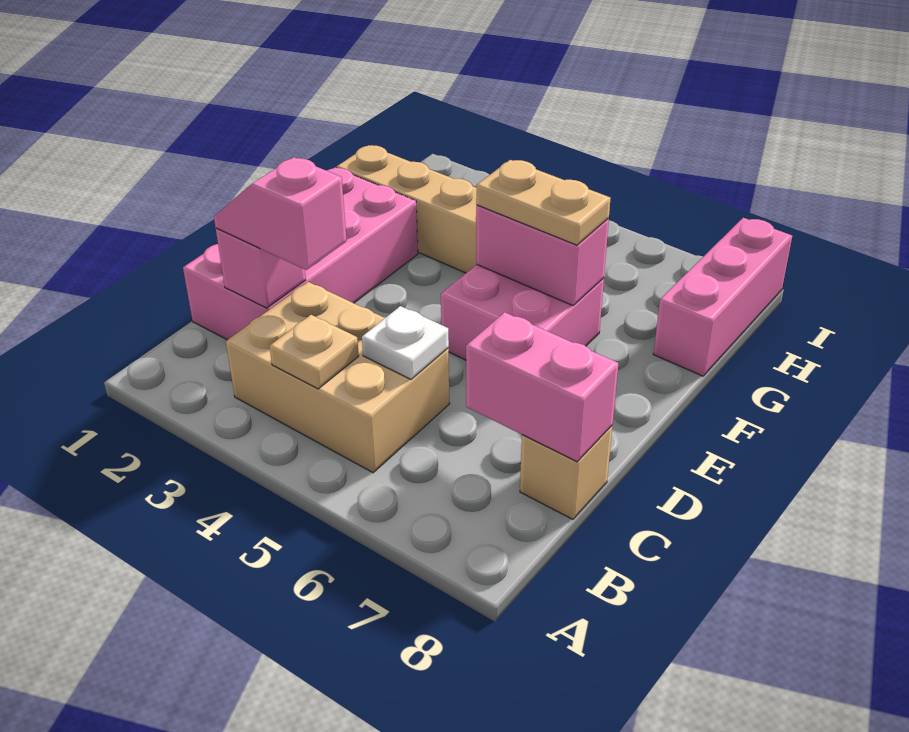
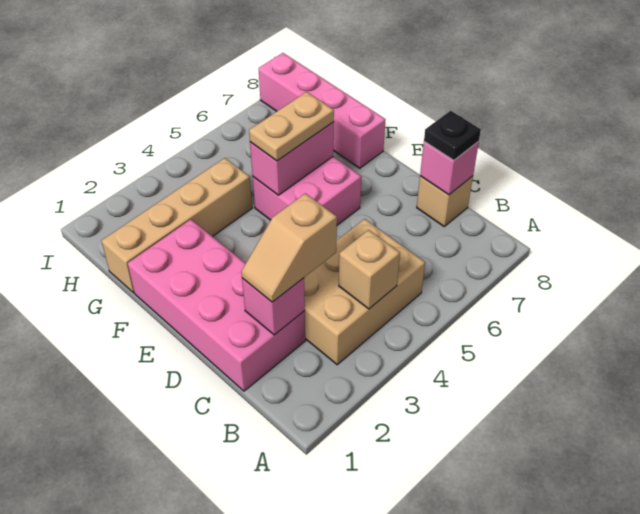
tan plate B4 level 2 -> tan brick B4 level 2
pink slope C2:C3 level 3 top 3 -> tan slope C2:C3 level 3 top 3
white plate C5 level 2 -> none
pink brick C7:C8 level 2 -> pink brick C8 level 2
none -> black plate C8 level 3
pink brick G8:I8 level 1 -> pink brick F8:I8 level 1

